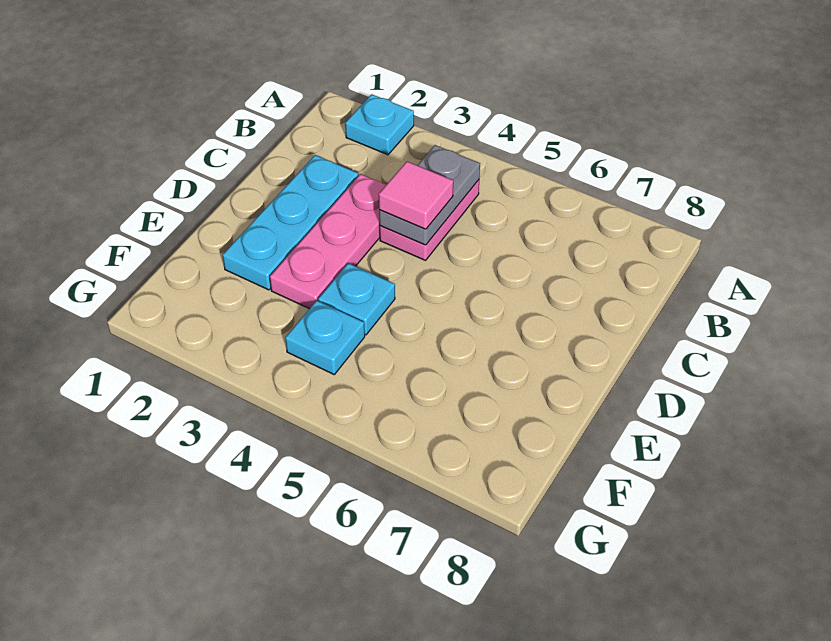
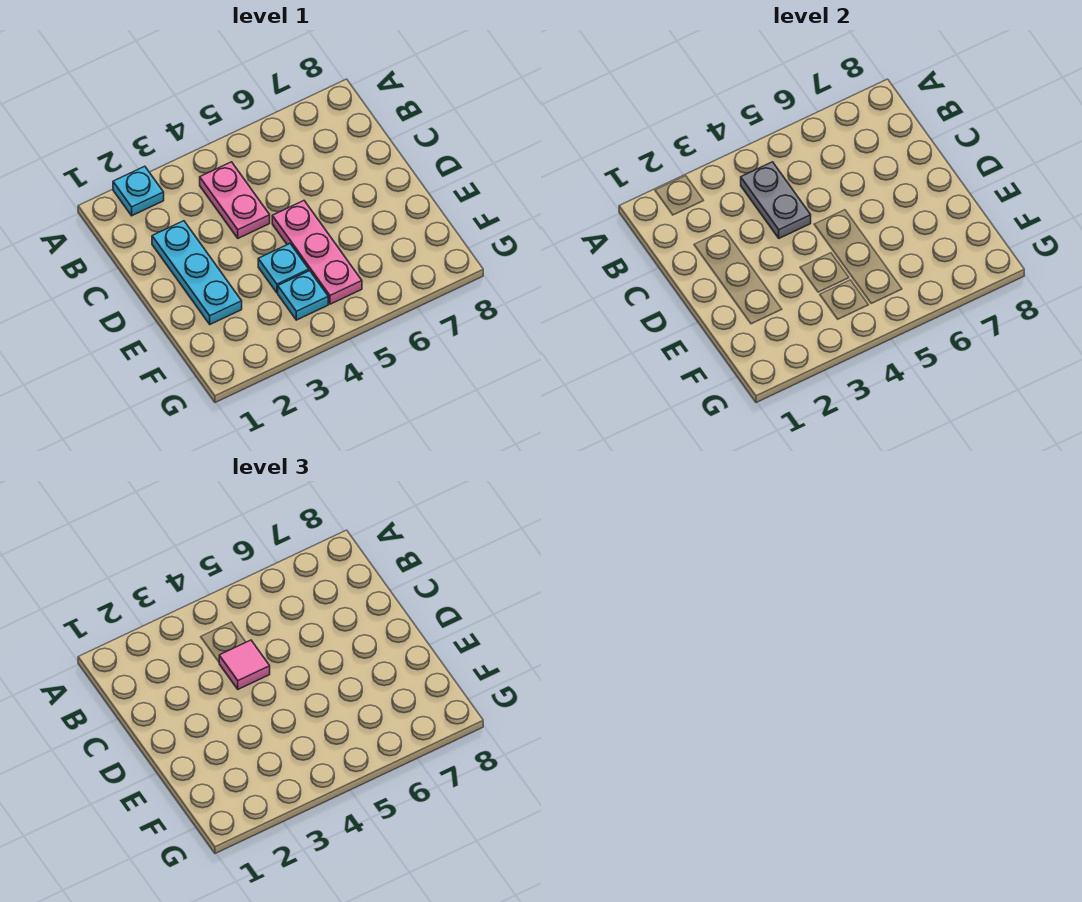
pink plate C3:E3 level 1 -> pink plate D5:F5 level 1

